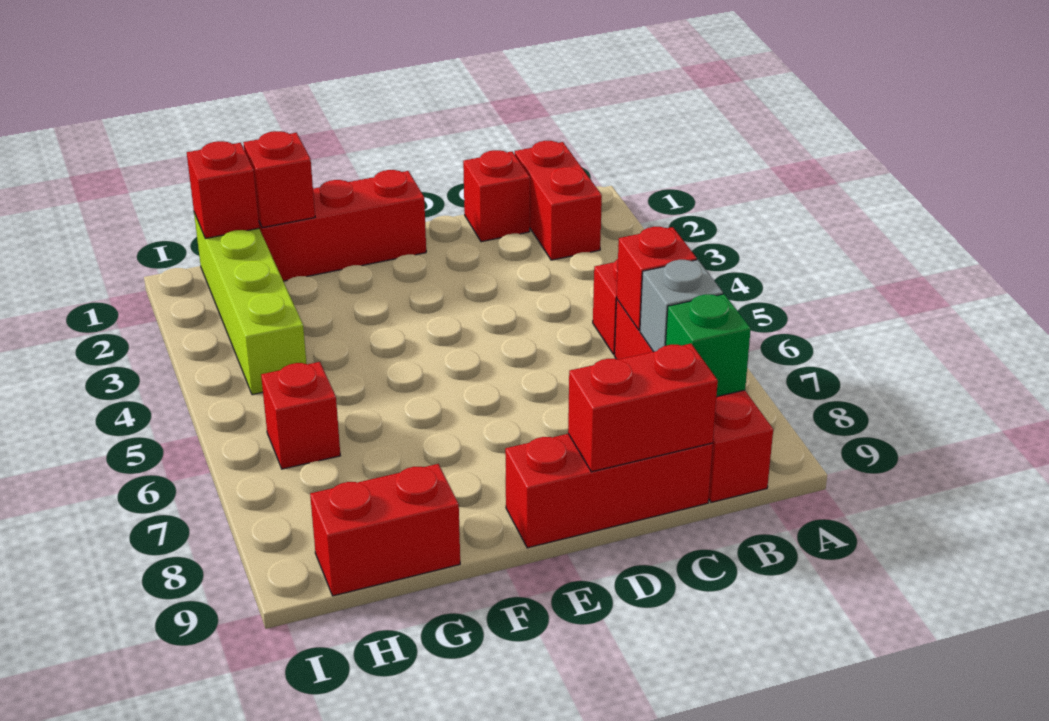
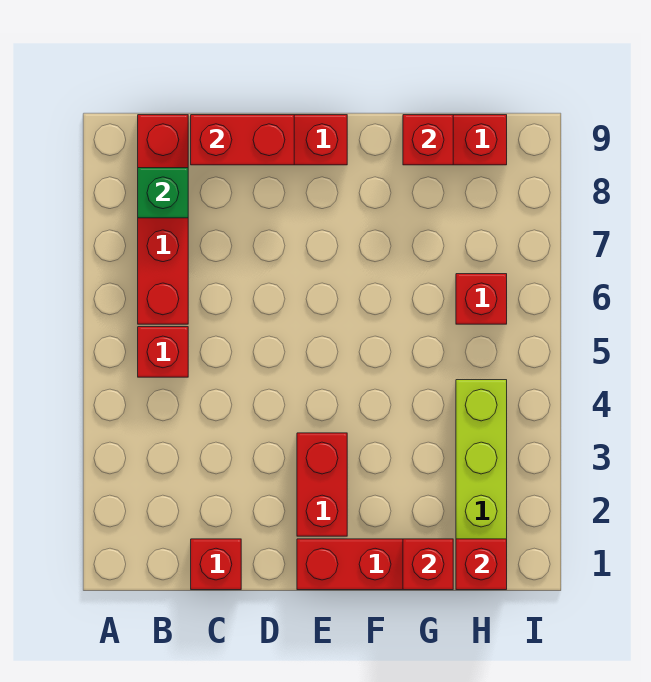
red brick B1:B2 level 1 -> red brick E2:E3 level 1
red brick B6 level 2 -> red brick G9 level 2
grey brick B7 level 2 -> none

